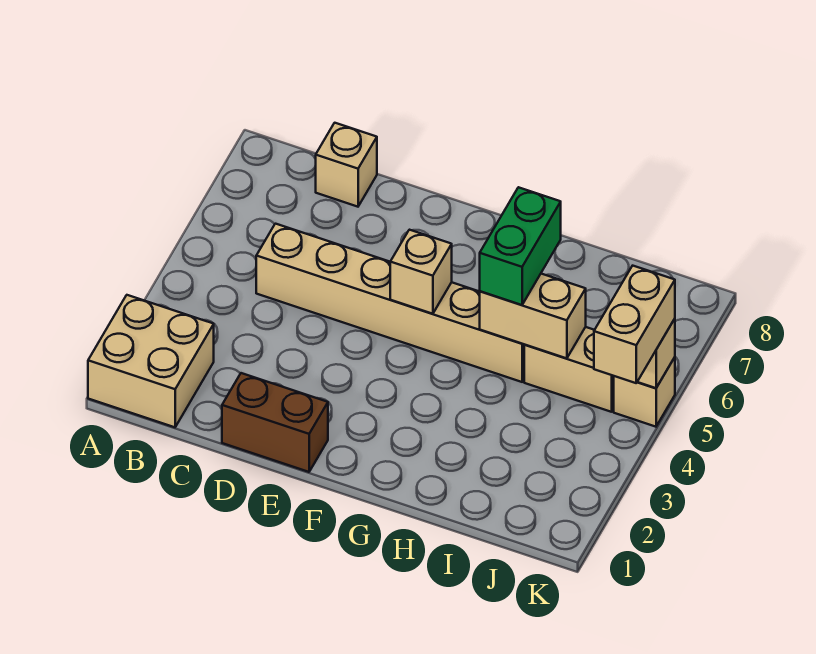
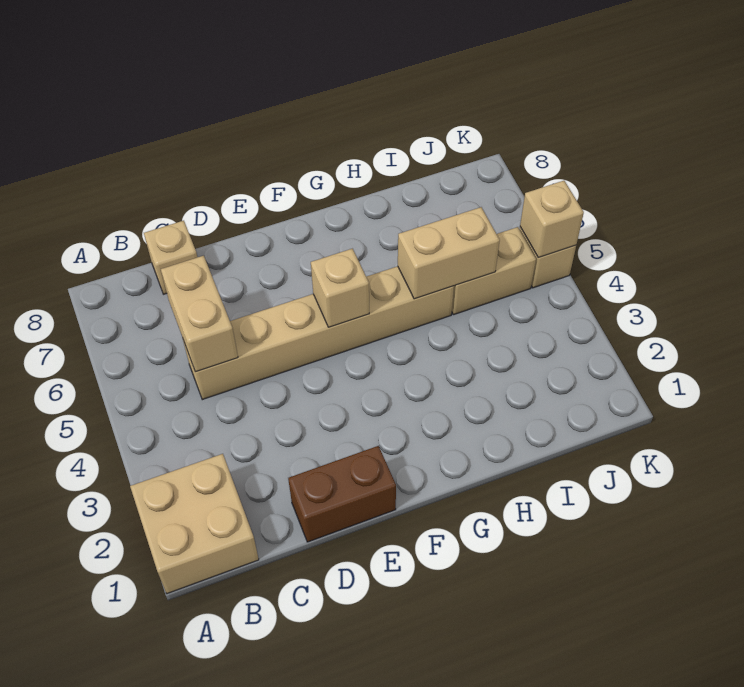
green brick H5:H6 level 3 -> none
tan brick K4:K5 level 3 -> tan brick C5:C6 level 2

